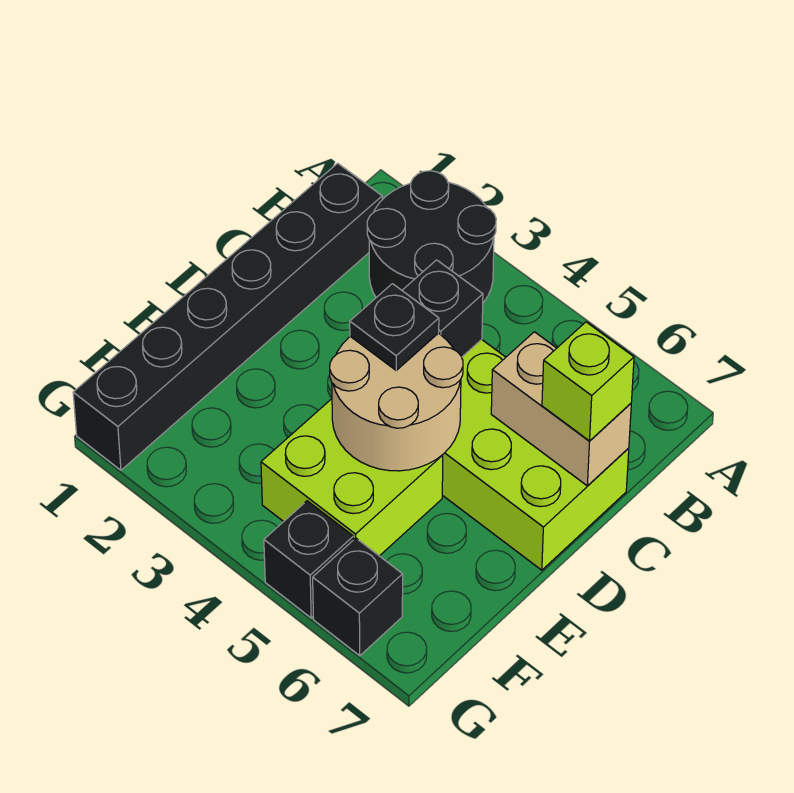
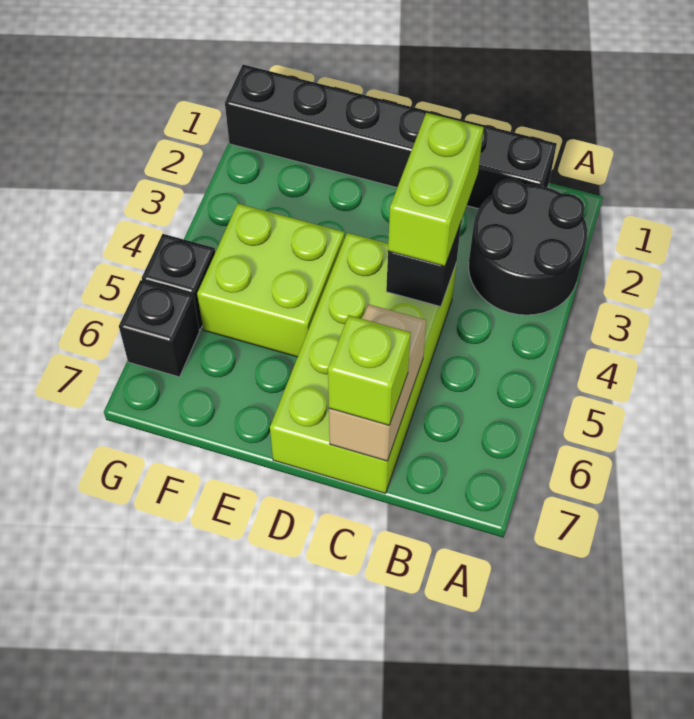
none -> lime brick C3:C4 level 3
tan round brick D4:E5 level 2 -> none
black plate D4 level 3 -> none

